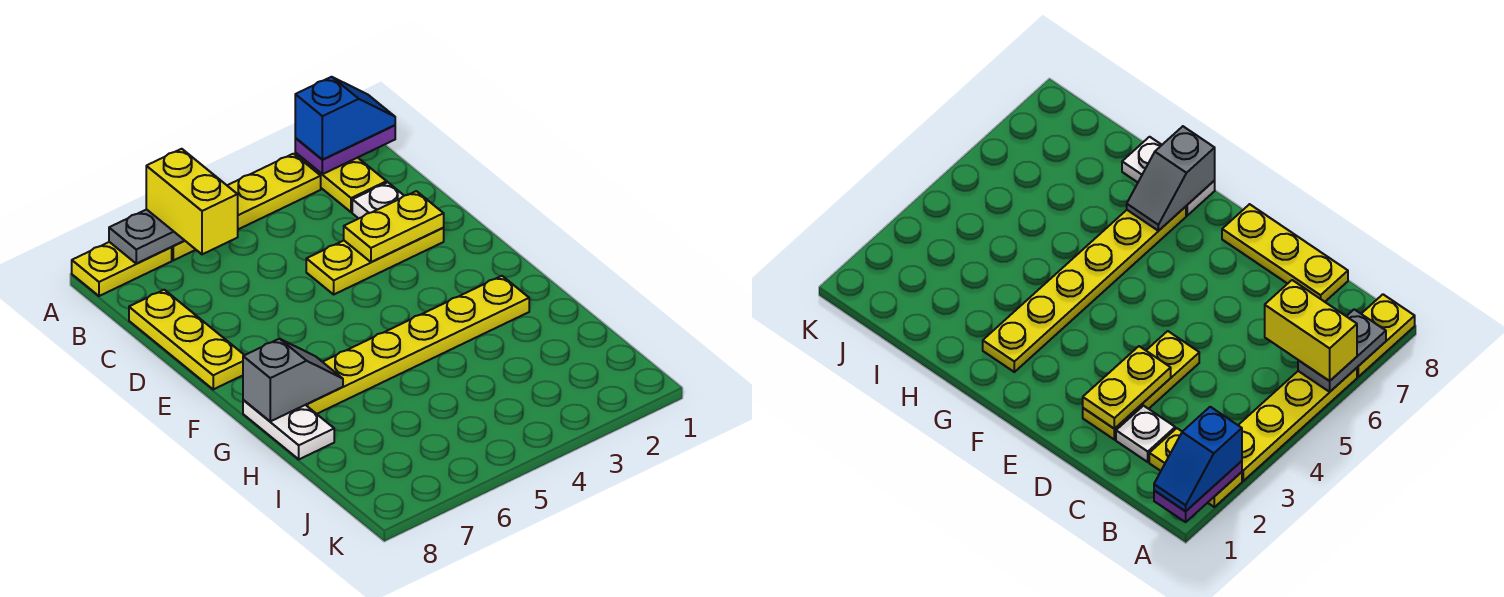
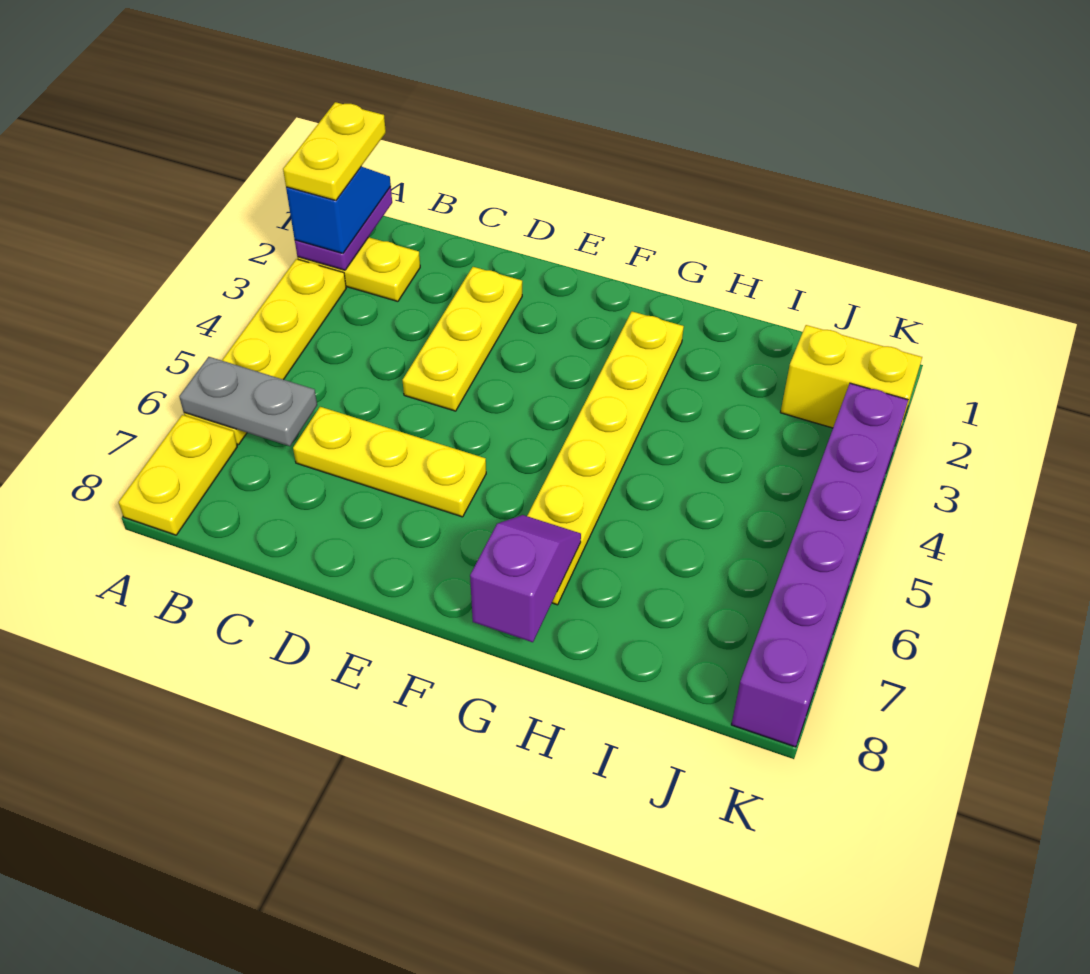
grey plate A6:A7 level 2 -> grey plate A6:B6 level 2
yellow brick A6:B6 level 3 -> yellow brick J2:K2 level 1
white plate C2 level 1 -> none
yellow plate C8:E8 level 1 -> yellow plate C6:E6 level 1
yellow plate D2:D3 level 2 -> yellow plate A1:A2 level 4
grey slope G7:G8 level 2 top 8 -> purple slope G7:G8 level 2 top 8
white plate G8:H8 level 1 -> none
none -> purple brick K3:K8 level 1

